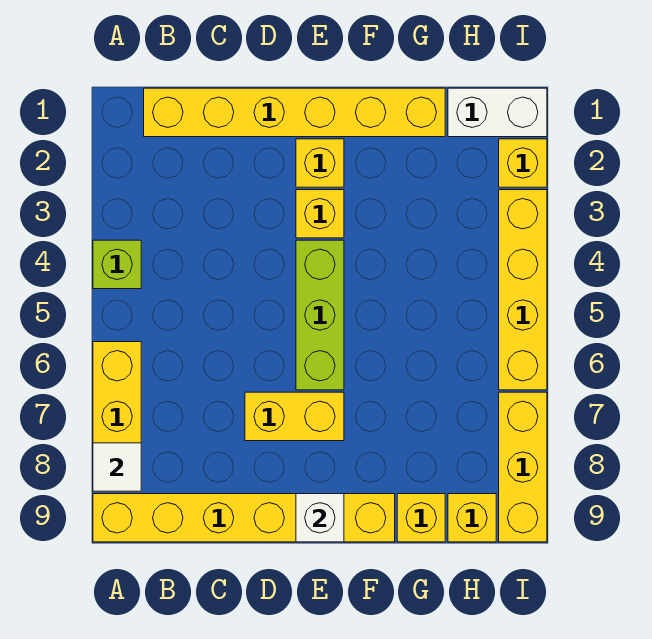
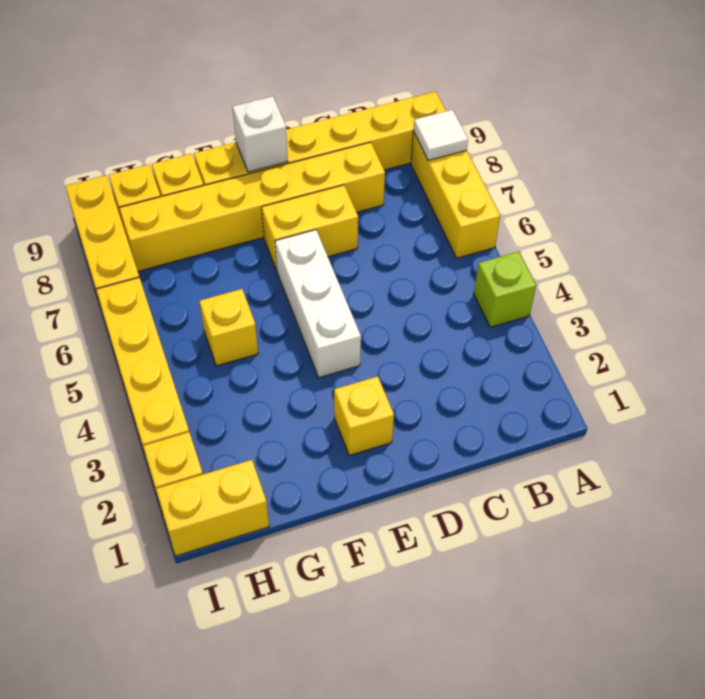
yellow brick B1:G1 level 1 -> yellow brick C8:H8 level 1
yellow brick E3 level 1 -> yellow brick G5 level 1
lime brick E4:E6 level 1 -> white brick E4:E6 level 1
white brick H1:I1 level 1 -> yellow brick H1:I1 level 1

